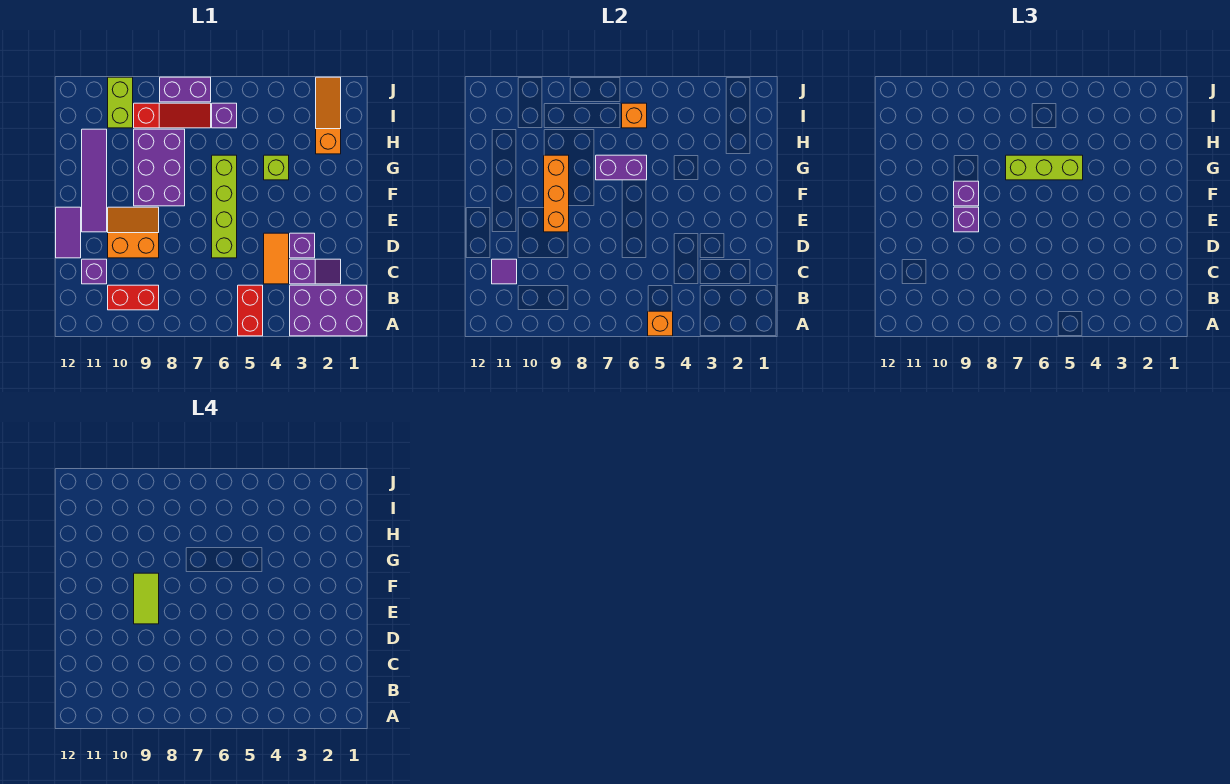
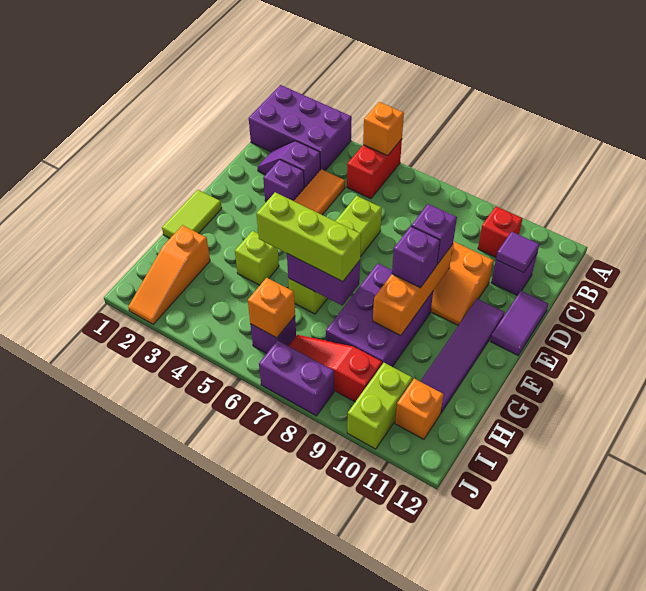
red brick B9:B10 level 1 -> red brick B10 level 1
lime tile E9:F9 level 4 -> lime tile F1:G1 level 1
none -> orange brick I11 level 1

